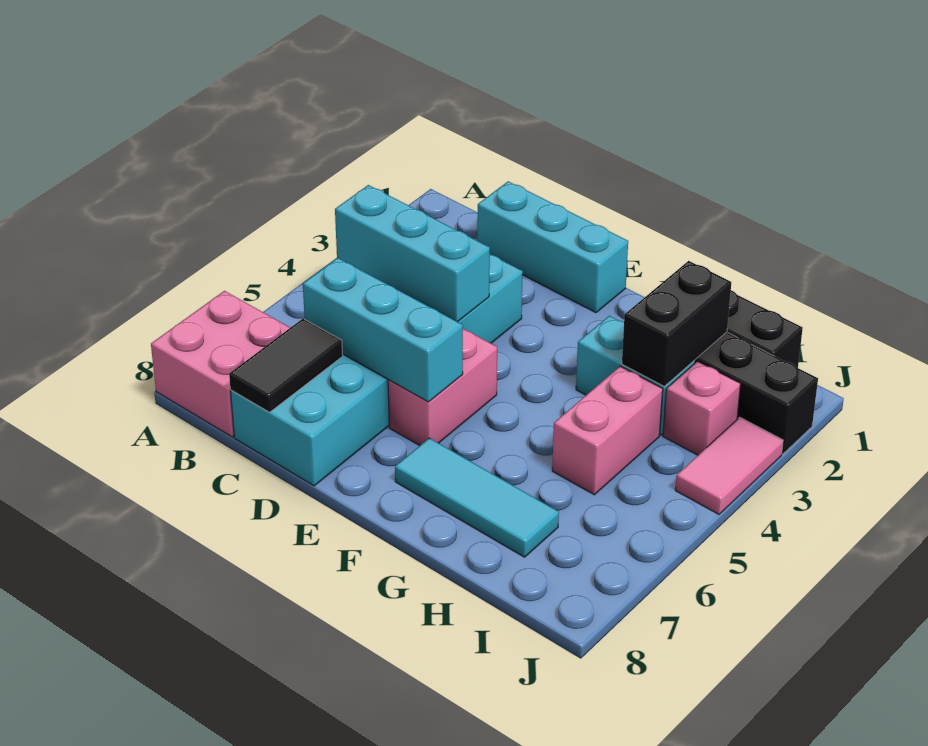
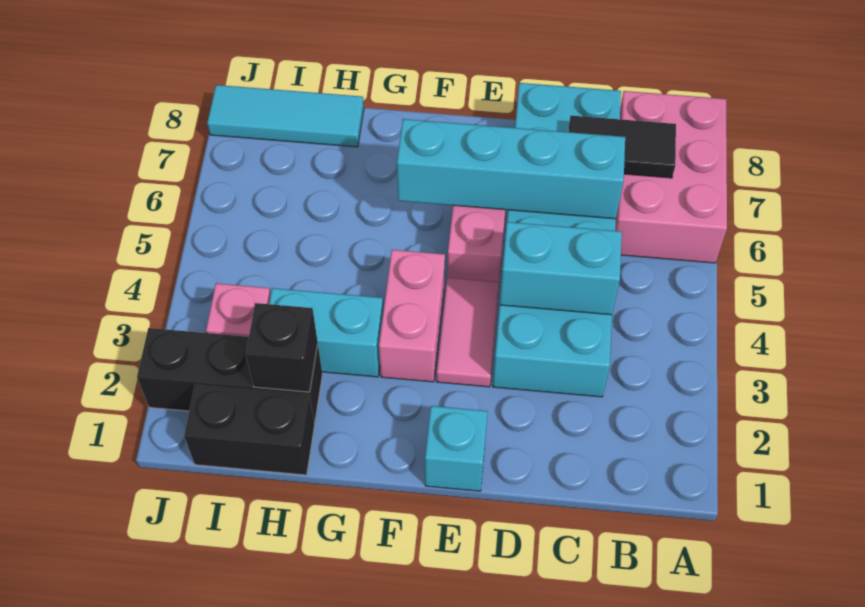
pink brick A7:B8 level 1 -> pink brick A6:B8 level 1
cyan brick B4:D4 level 2 -> cyan brick C4:D4 level 2
cyan brick C1:E1 level 1 -> cyan brick E1 level 1
cyan brick C6:E6 level 2 -> cyan brick C6:F6 level 2
black tile C7:C8 level 2 -> black tile B7:C7 level 2
cyan tile F7:H7 level 1 -> cyan tile H8:J8 level 1
black brick H2:H3 level 2 -> black brick H2 level 2
pink brick H4:H5 level 1 -> pink brick F3:F4 level 1
pink tile J3:J4 level 1 -> pink tile E3:E4 level 1

